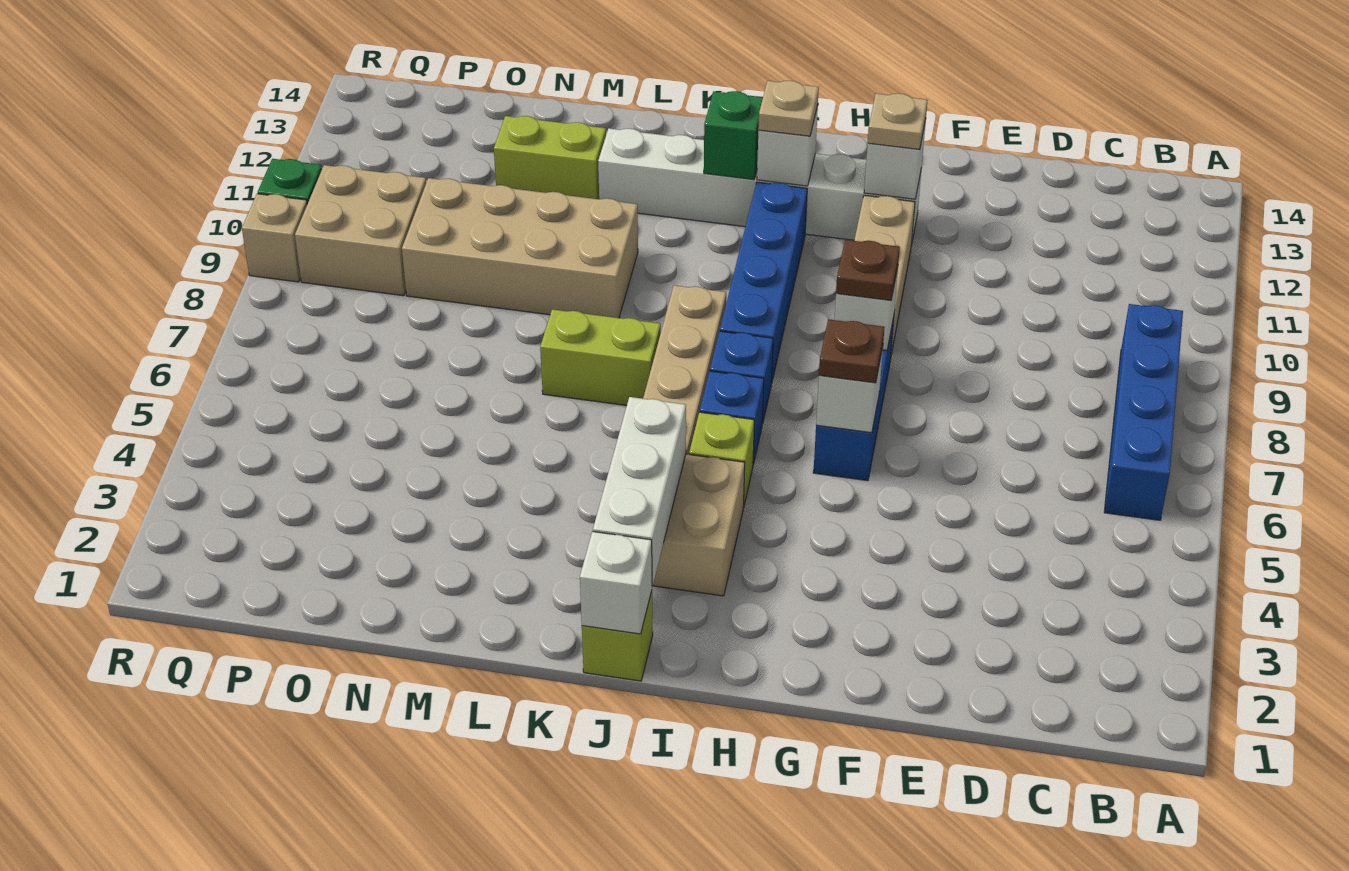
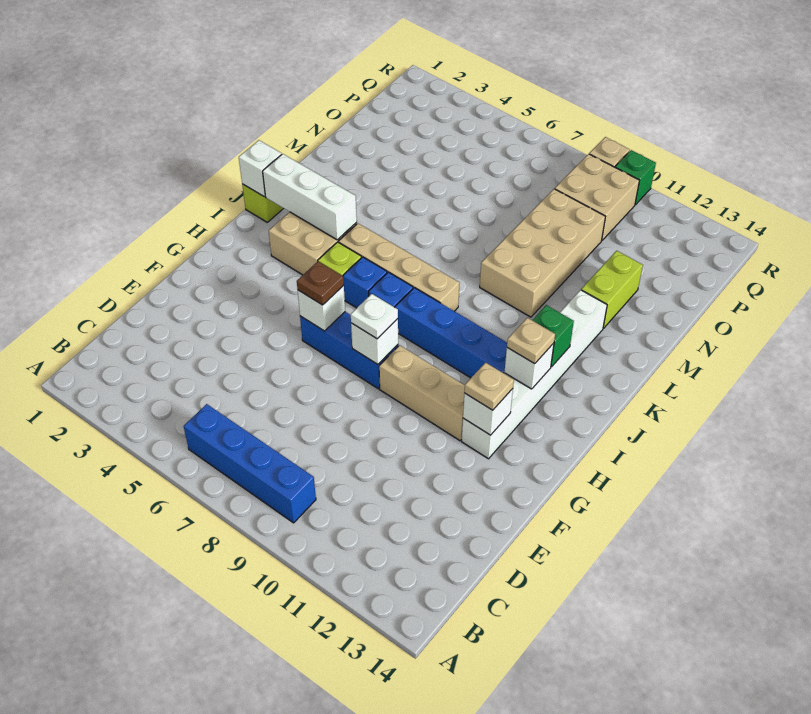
brown plate G8 level 3 -> white plate G8 level 3
lime brick K7:L7 level 1 -> none

